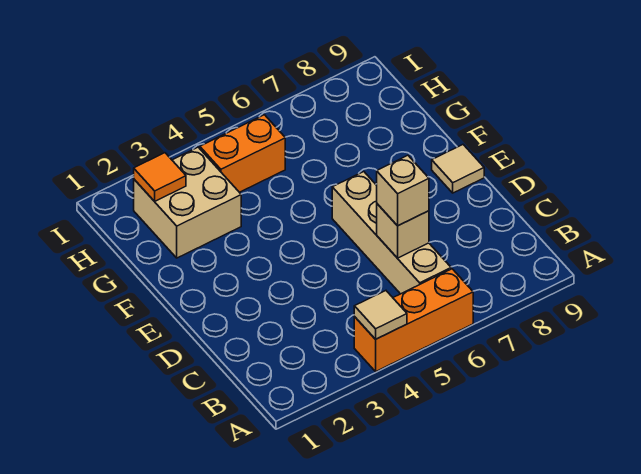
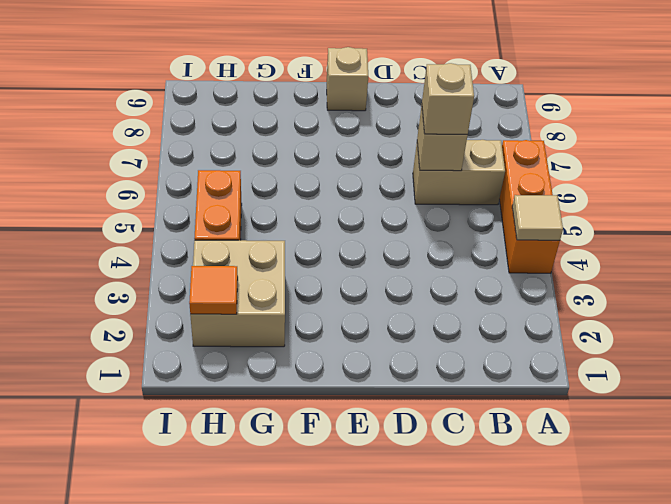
tan brick B6:E6 level 1 -> tan brick B6:C6 level 1
tan tile E9 level 1 -> tan brick E9 level 1

